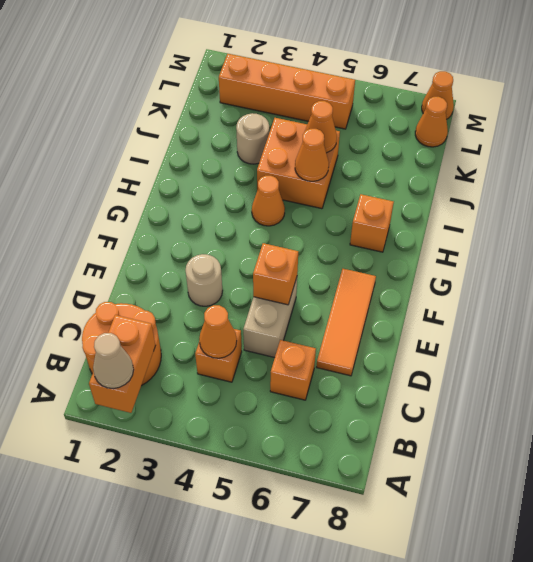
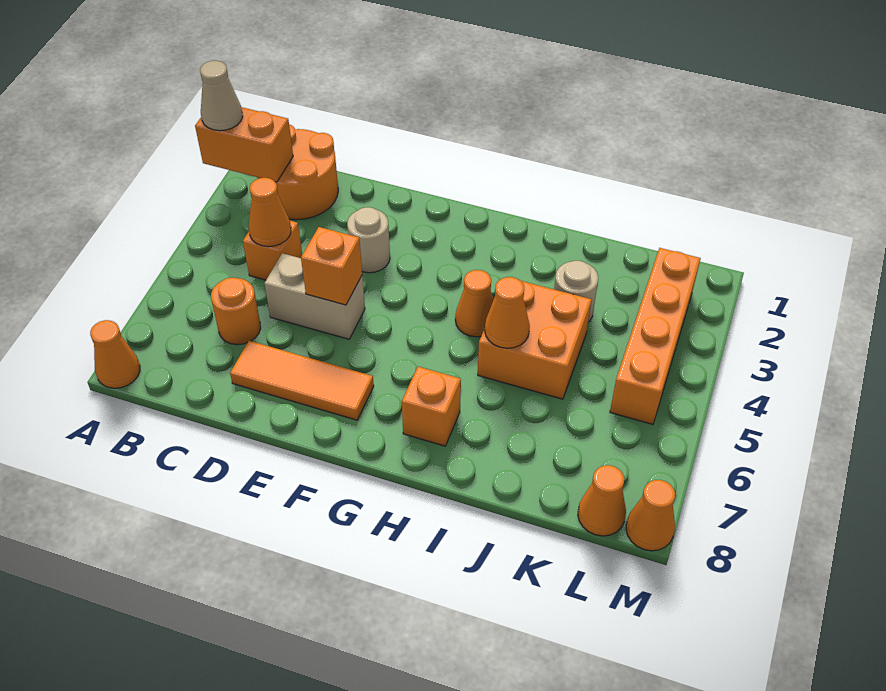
orange brick C6 level 1 -> orange round brick C6 level 1
orange cone J5 level 2 -> orange cone A8 level 1

